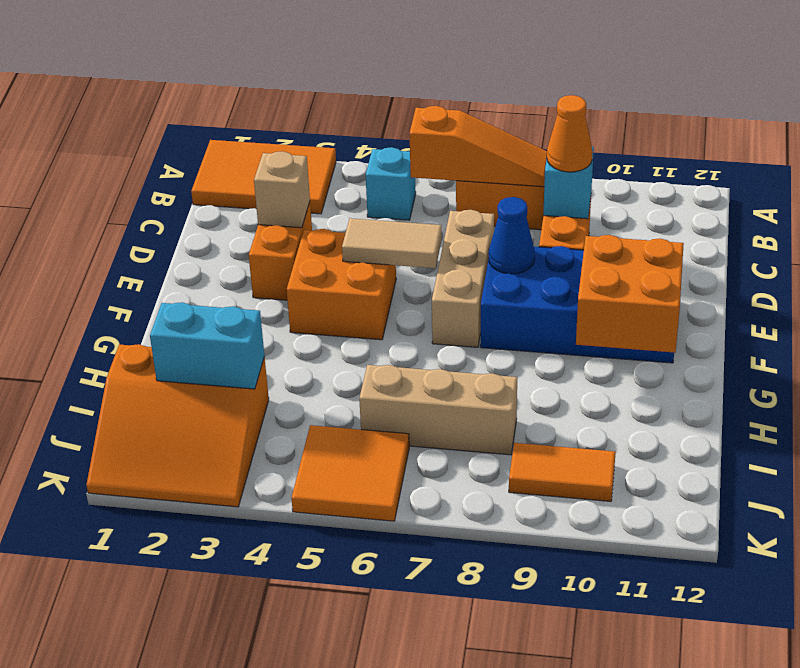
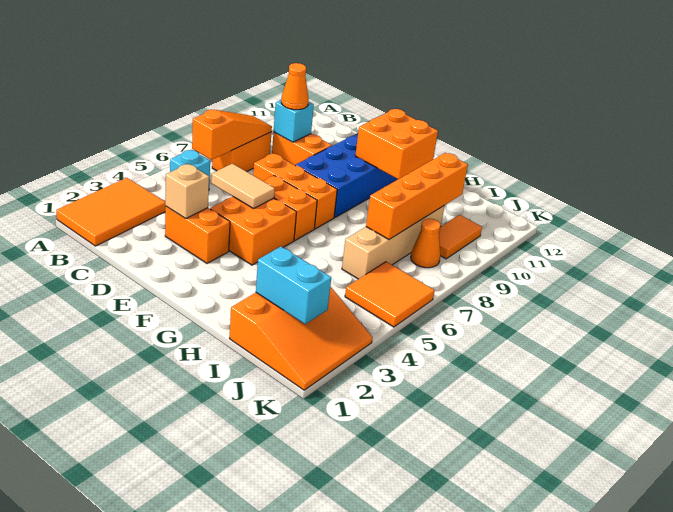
tan brick D7:F7 level 1 -> orange brick D7:F7 level 1
tan tile E5:E6 level 2 -> tan tile D5:E5 level 2
none -> orange brick E6:F6 level 1
blue cone E8 level 2 -> none
cyan brick I2:I3 level 2 -> cyan brick I2:J2 level 2
tan brick I6:I8 level 1 -> tan brick I6:I9 level 1
none -> orange brick I7:I10 level 2
none -> orange cone J8 level 1

